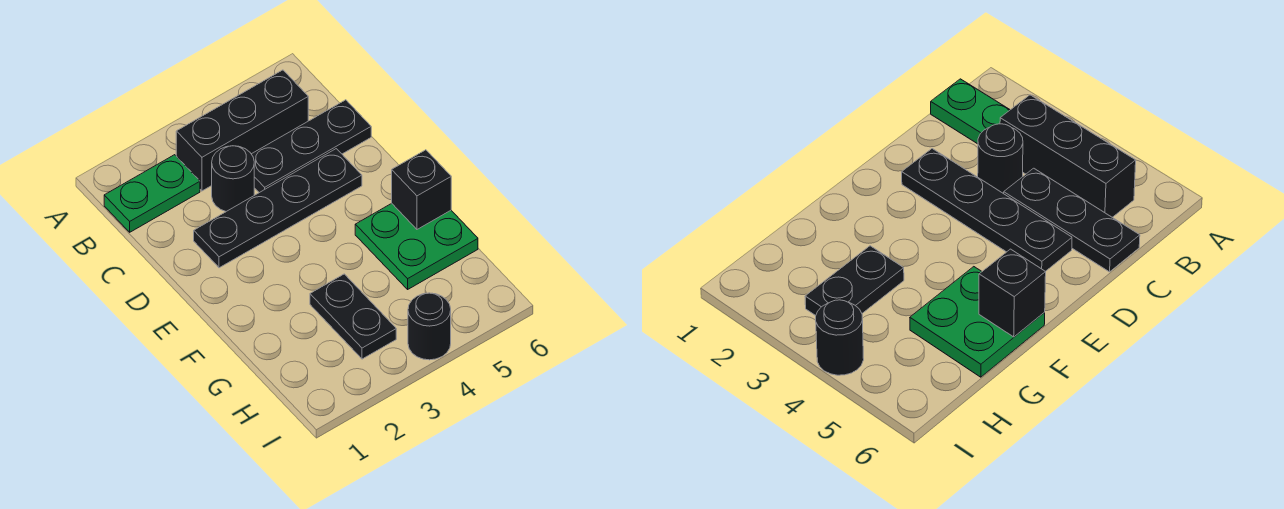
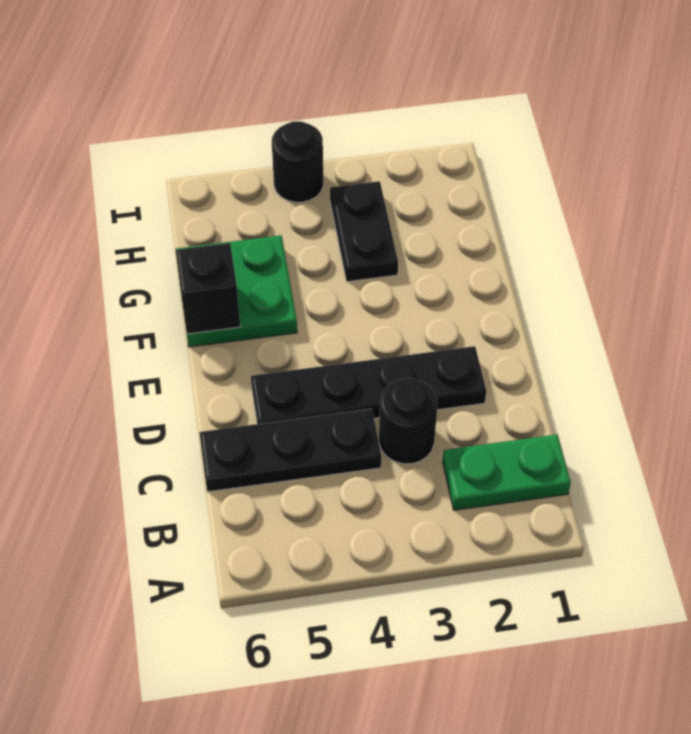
black brick B3:B5 level 1 -> none

